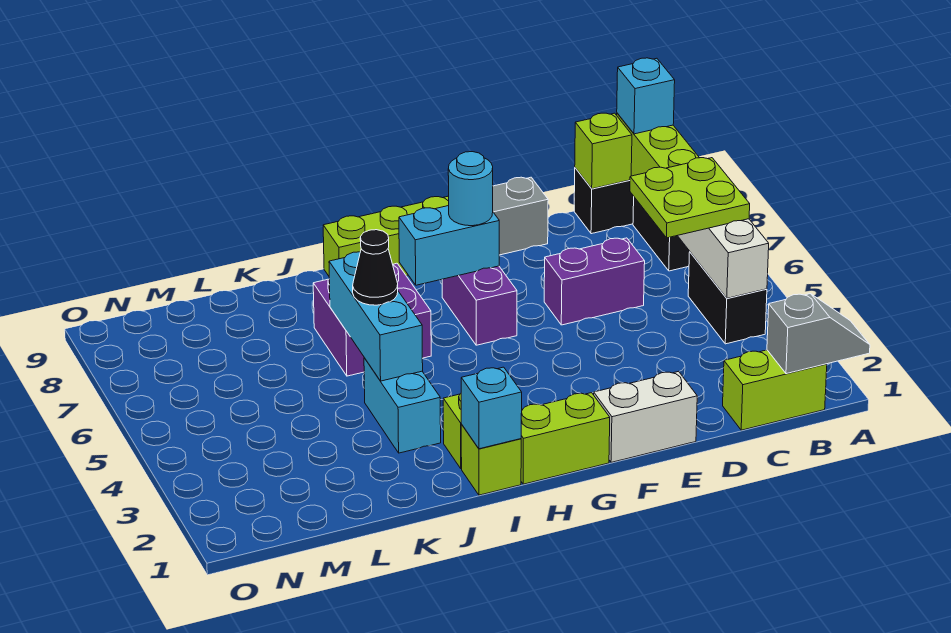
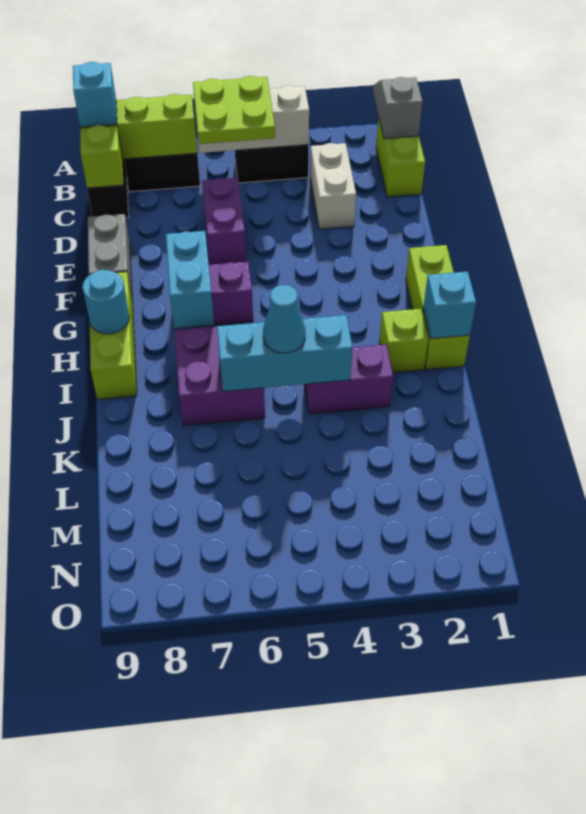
white brick E1:F1 level 1 -> white brick C3:D3 level 1
cyan round brick G7 level 3 -> cyan round brick H9 level 2
cyan brick J3:J4 level 1 -> purple brick J3:J4 level 1
black cone J5 level 3 -> cyan cone J5 level 3

